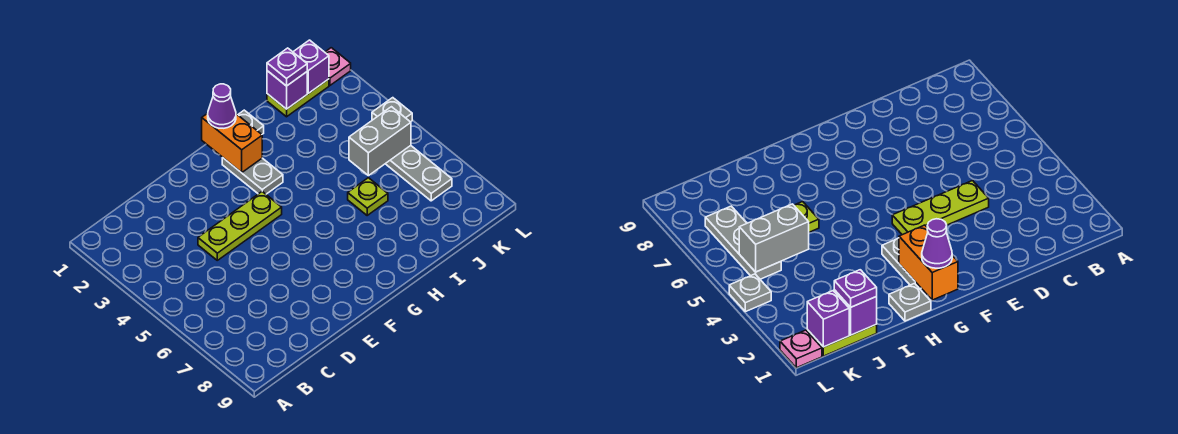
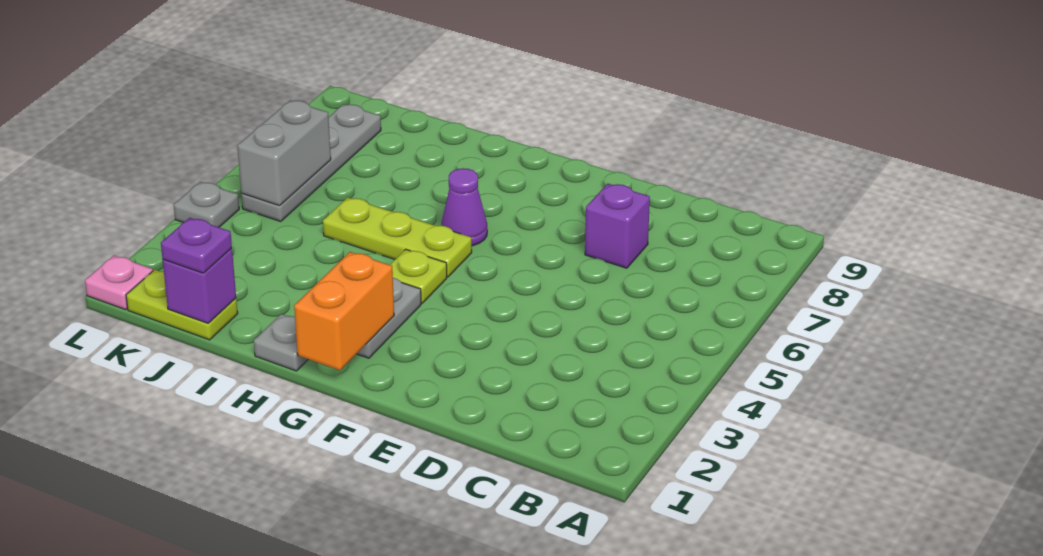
lime plate D4:F4 level 1 -> lime plate G5:I5 level 1
purple cone G1 level 3 -> purple cone G6 level 1
lime plate I6 level 1 -> lime plate G4 level 1
grey brick J5:K5 level 2 -> grey brick K5:K6 level 2
purple brick K1 level 2 -> purple brick D7 level 1
grey plate K5:K7 level 1 -> grey plate K5:K8 level 1

